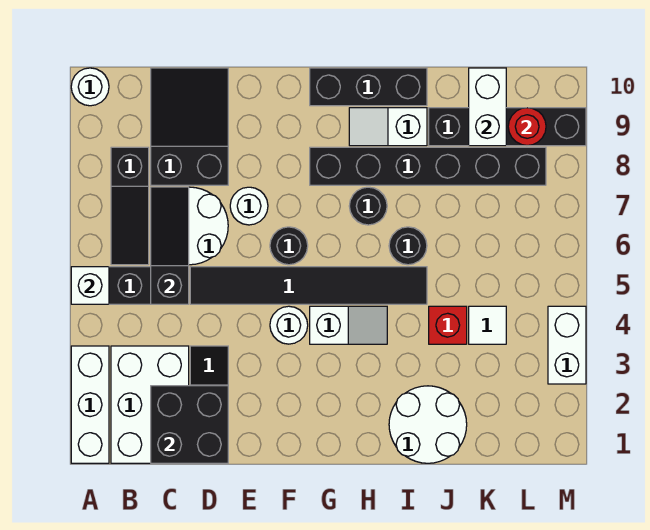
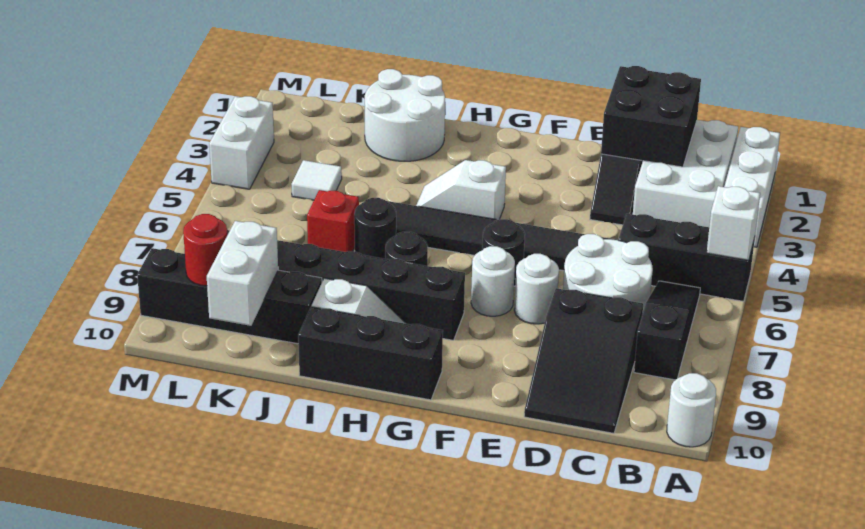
black slope C5:C7 level 2 top 5 -> none
white round brick F4 level 1 -> white round brick F7 level 1
red brick J4 level 1 -> red brick J6 level 1

